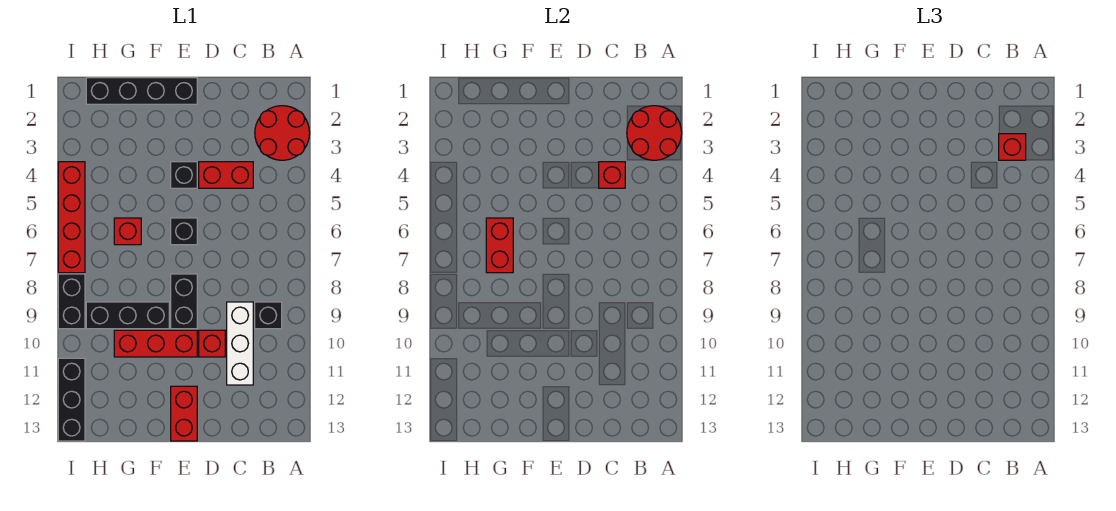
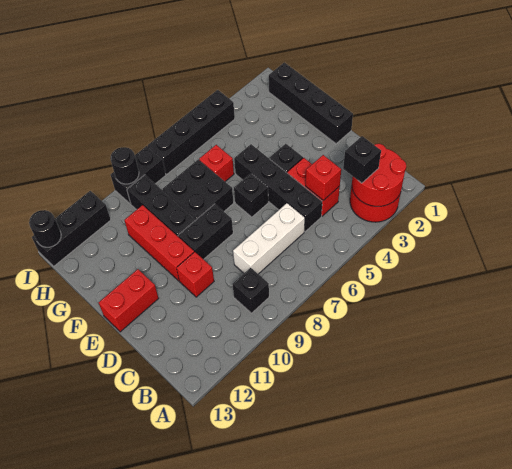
red brick B3 level 3 -> black brick B3 level 3
none -> black brick C5:F5 level 1
white brick C9:C11 level 1 -> white brick C6:C8 level 1
none -> black brick F7:G8 level 1
red brick G6:G7 level 2 -> none
red brick I4:I7 level 1 -> black brick I4:I7 level 1
none -> black round brick I9 level 2
none -> black round brick I13 level 2

